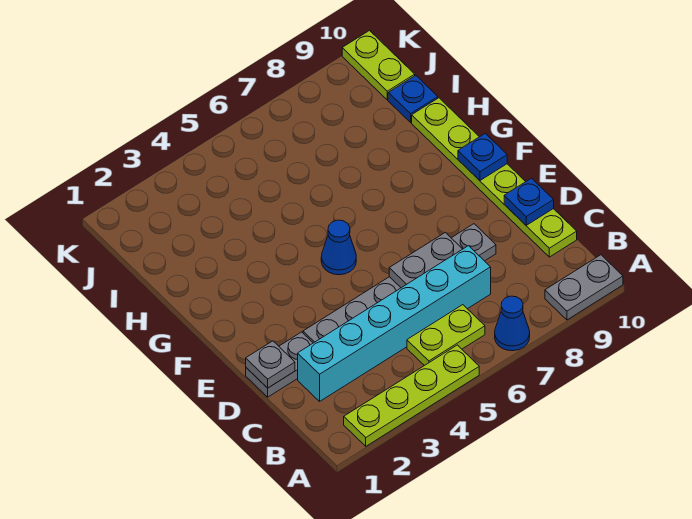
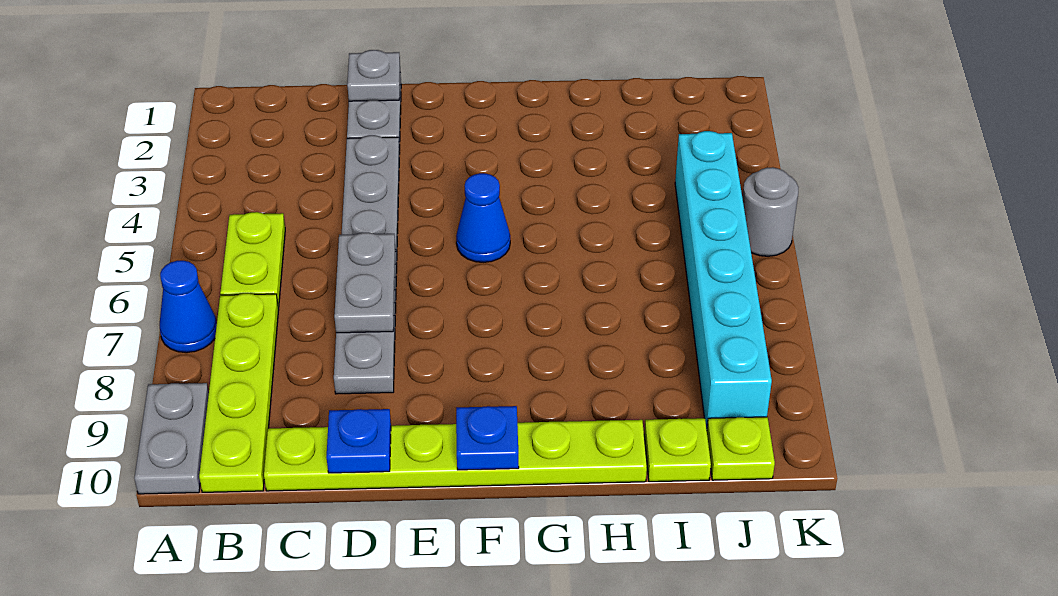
lime plate A2:A5 level 1 -> lime plate B7:B10 level 1
cyan brick C2:C7 level 1 -> cyan brick J4:J9 level 1
blue plate I10 level 1 -> lime plate I10 level 1
lime plate J10:K10 level 1 -> lime plate J10 level 1
none -> grey round brick K5 level 1

